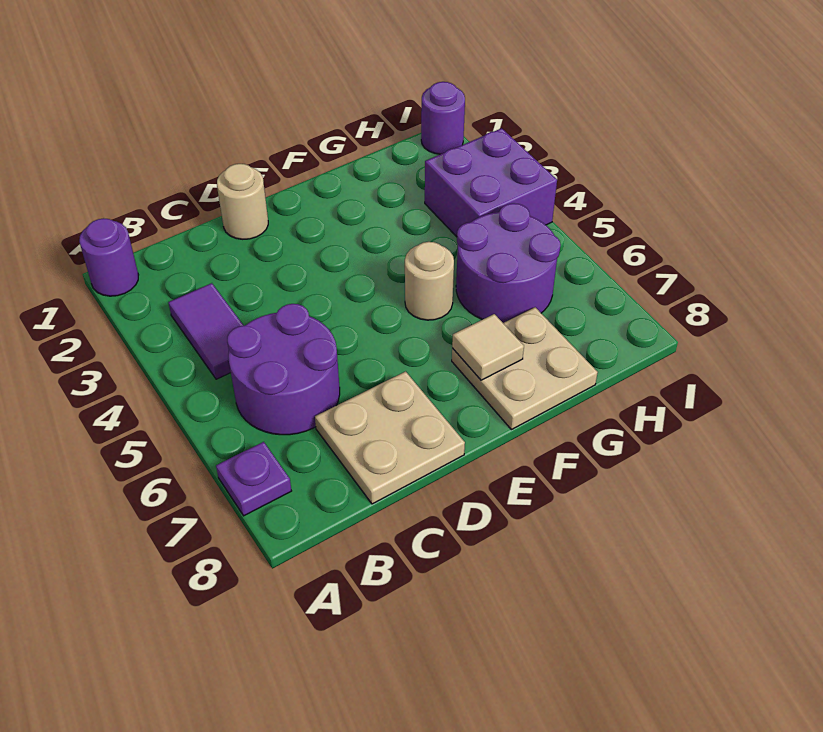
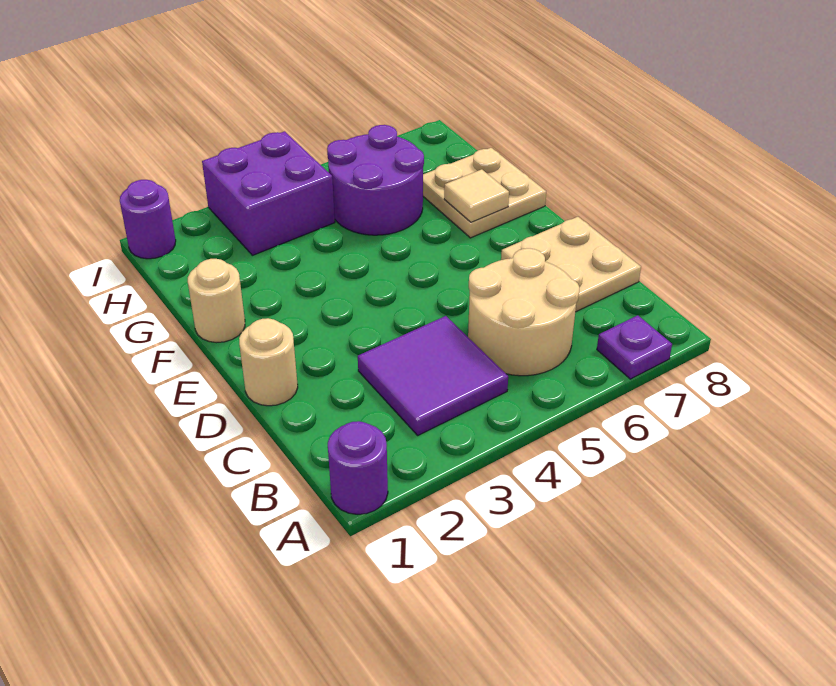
purple tile B3:B4 level 1 -> purple tile B3:C4 level 1
purple round brick B5:C6 level 1 -> tan round brick B5:C6 level 1
tan round brick F5 level 1 -> tan round brick F1 level 1

